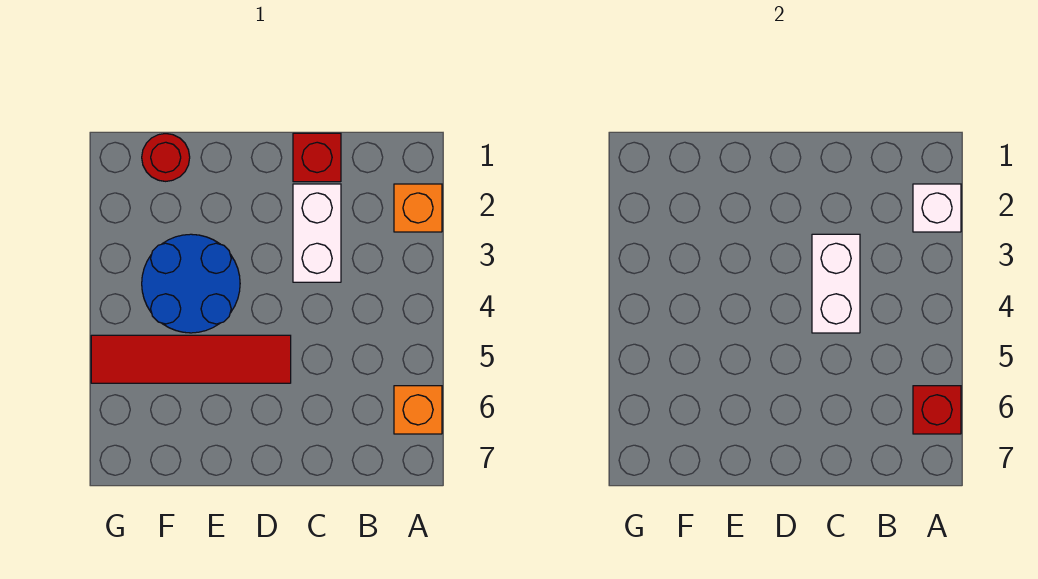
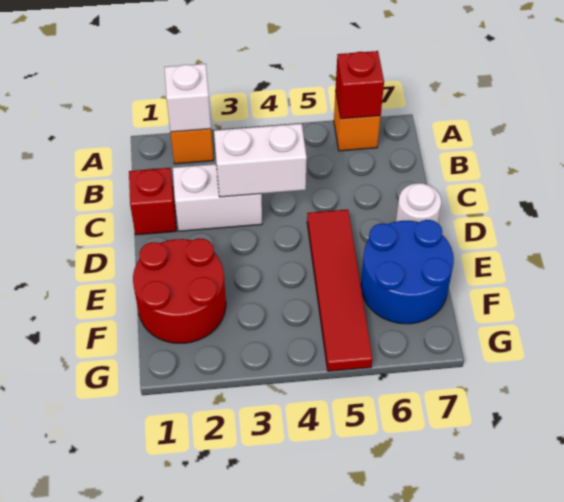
none -> white round brick D7 level 1
blue round brick E3:F4 level 1 -> blue round brick E6:F7 level 1
red round brick F1 level 1 -> red round brick E1:F2 level 1

